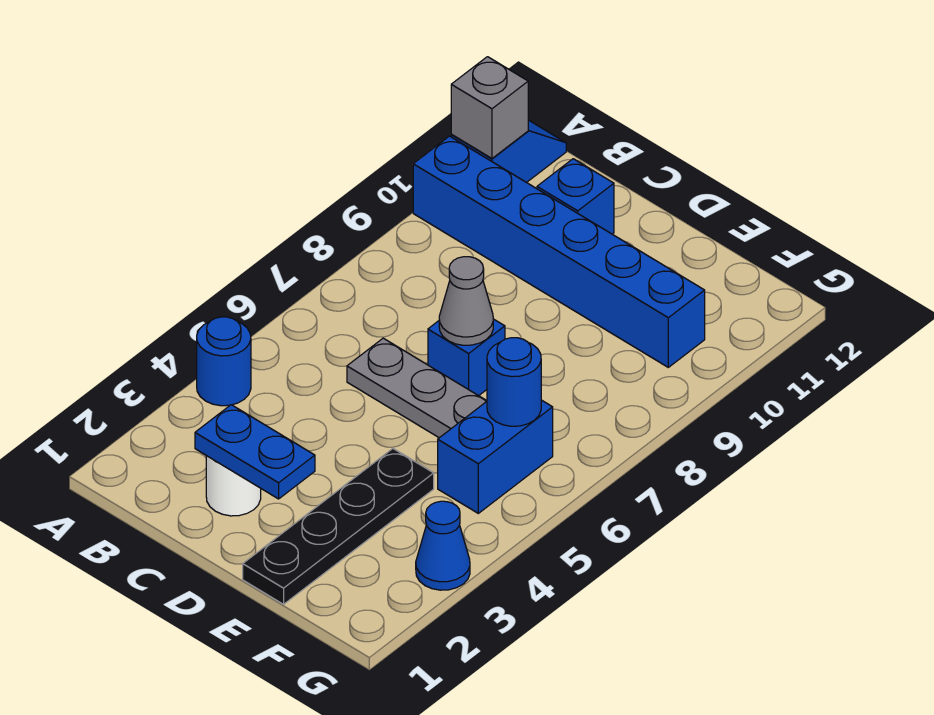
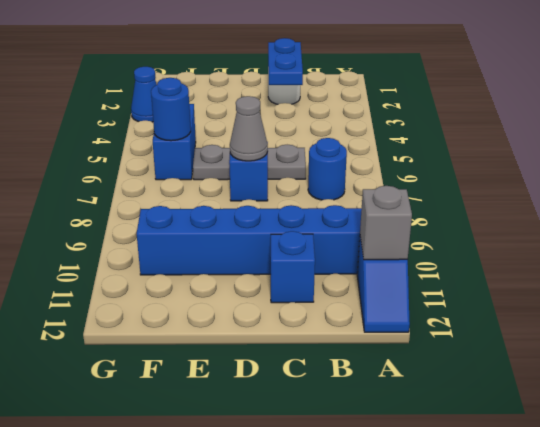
blue round brick A4 level 1 -> blue round brick B7 level 1
blue plate C2:D2 level 2 -> blue plate C2:C3 level 2
black plate E1:E4 level 1 -> none

